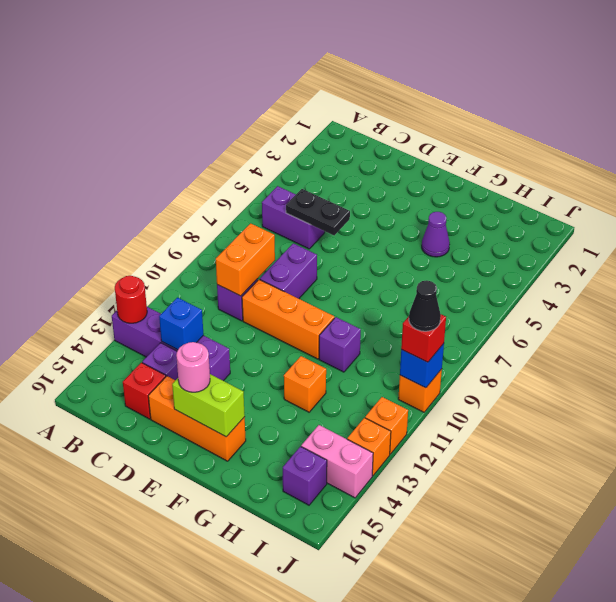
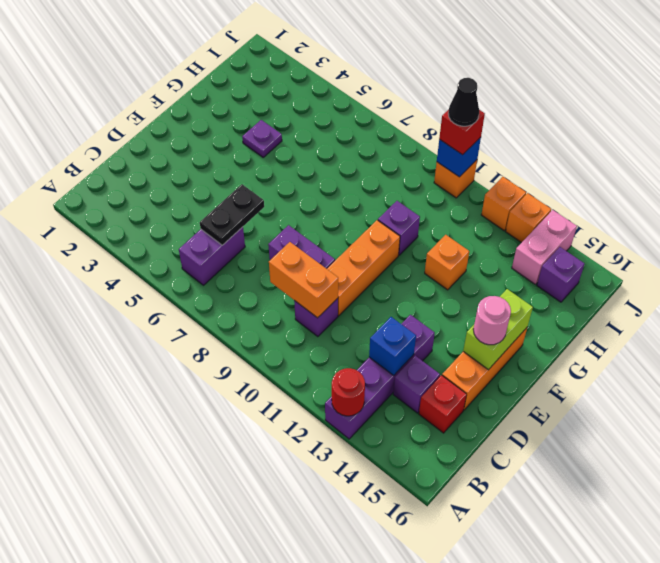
purple cone G4 level 1 -> purple plate G4 level 1

